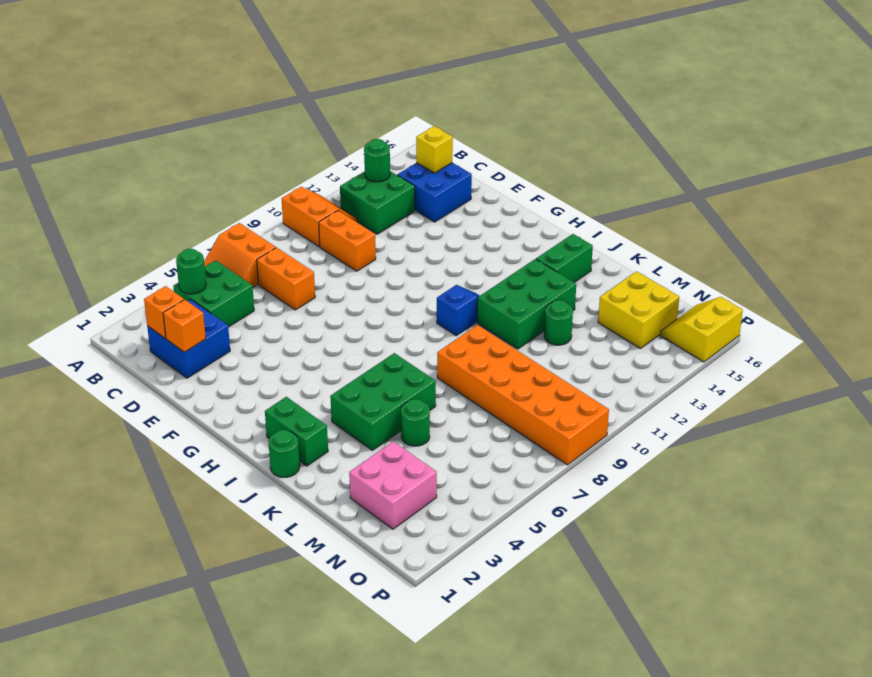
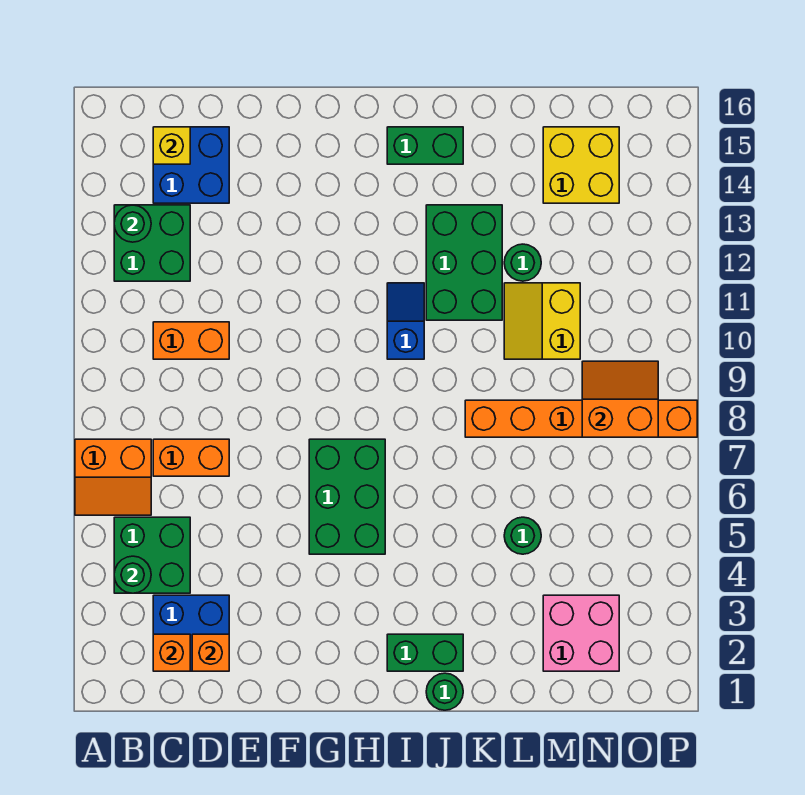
orange slope A10:B11 level 1 top 10 -> orange slope N8:O9 level 2 top 8
green brick J4:K6 level 1 -> green brick G5:H7 level 1
green brick J14:J15 level 1 -> green brick I15:J15 level 1
orange brick K8:P9 level 1 -> orange brick K8:P8 level 1
yellow slope O15:P16 level 1 top P -> yellow slope L10:M11 level 1 top M

